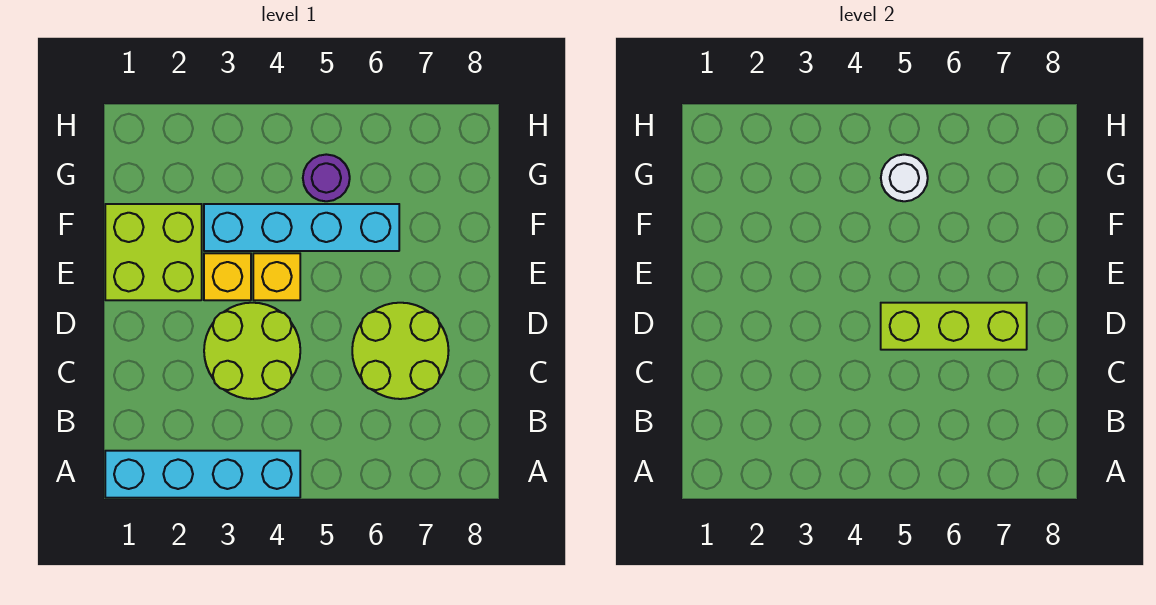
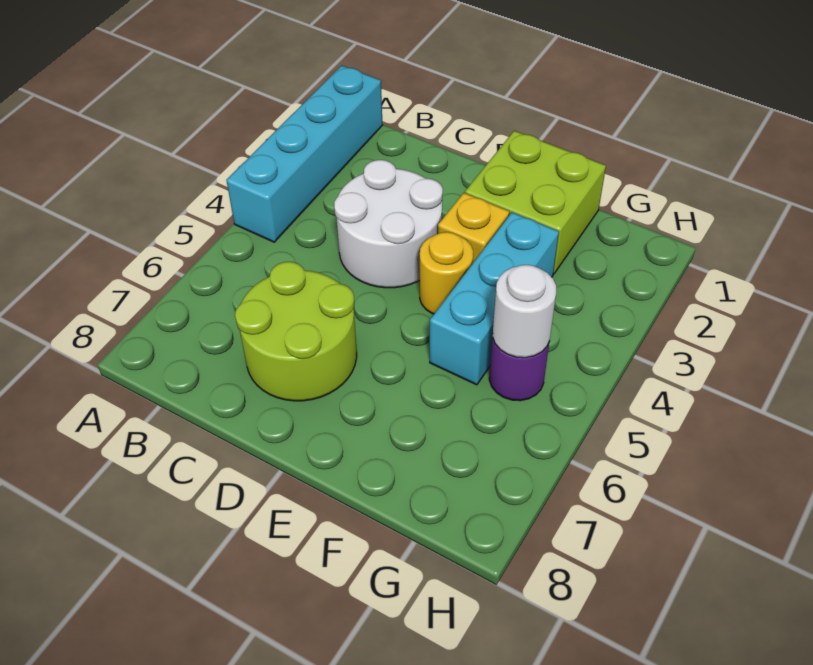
lime round brick C3:D4 level 1 -> white round brick C3:D4 level 1
lime brick D5:D7 level 2 -> none
yellow brick E4 level 1 -> yellow round brick E4 level 1
cyan brick F3:F6 level 1 -> cyan brick F3:F5 level 1

